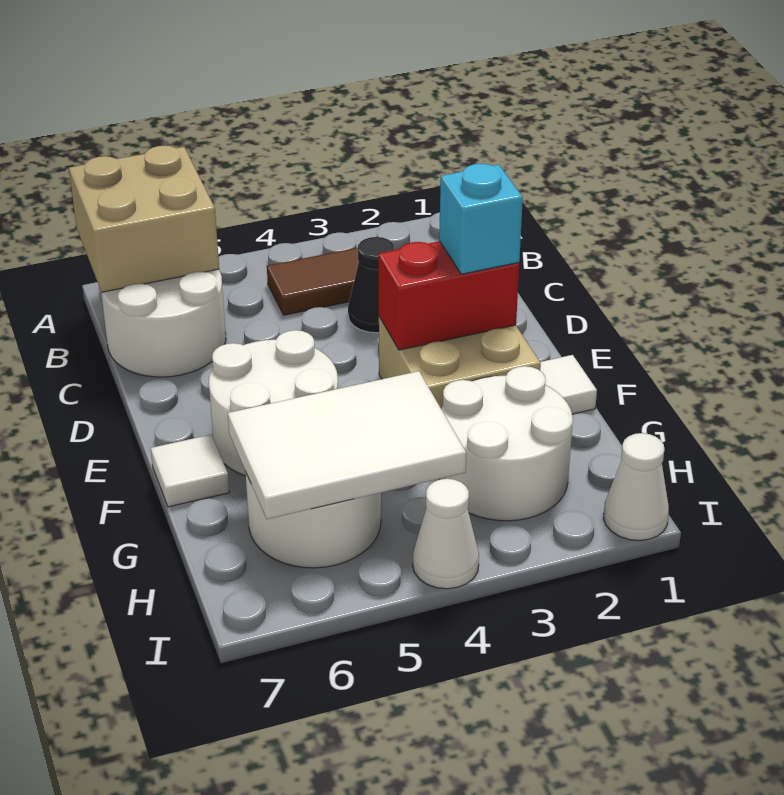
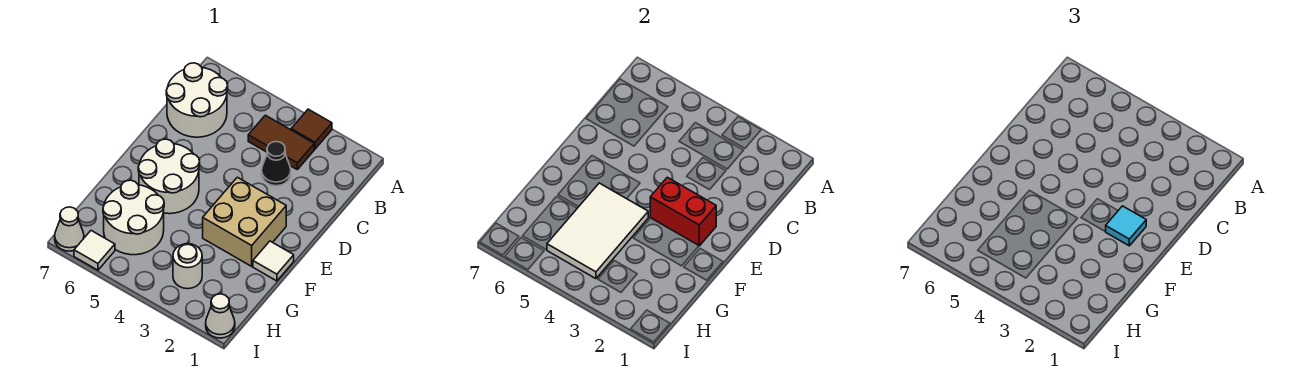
none -> brown tile A3 level 1
tan brick A6:B7 level 2 -> none
cyan brick E2 level 3 -> cyan tile E2 level 3
white tile F7 level 1 -> white tile I6 level 1
white round brick G2:H3 level 1 -> white round brick H3 level 1
white tile G4:H6 level 2 -> white tile F4:H5 level 2
white cone I4 level 1 -> white cone I7 level 1

